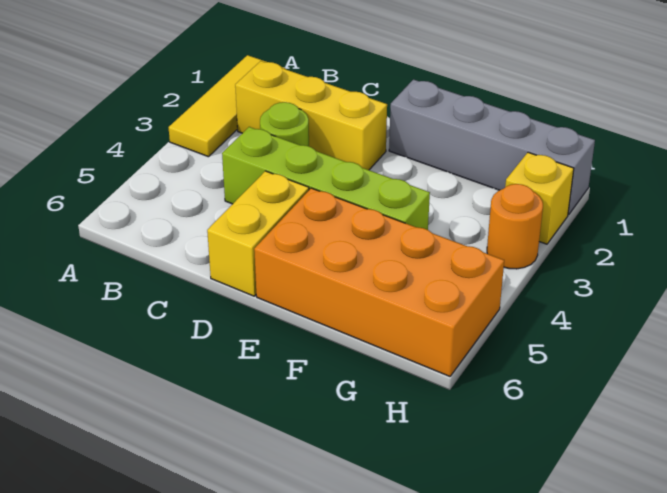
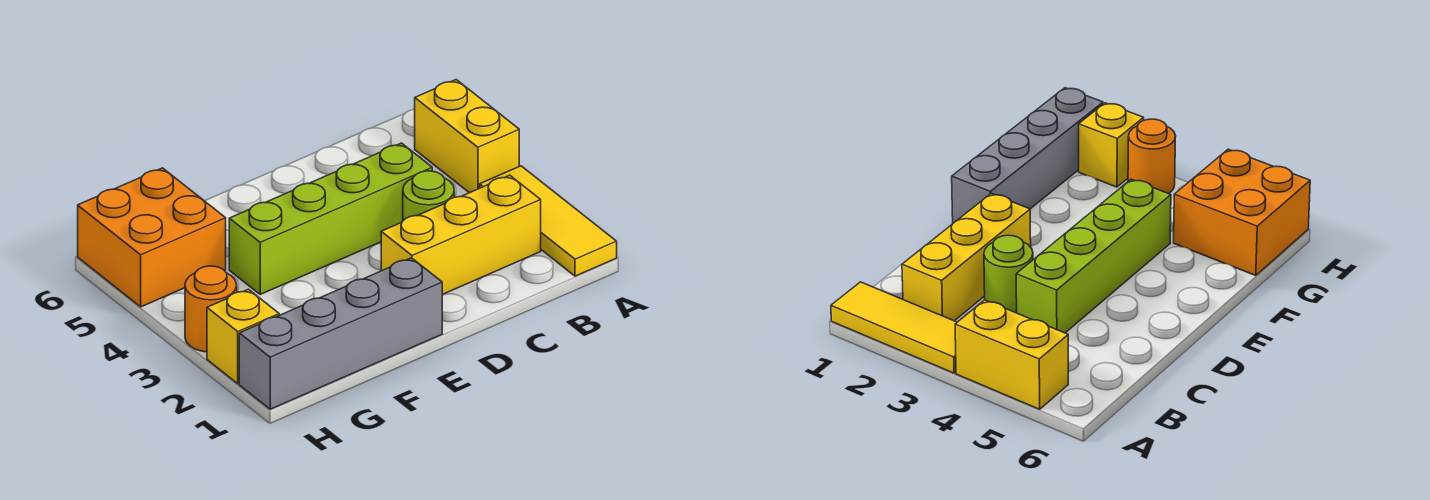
yellow brick D5:D6 level 1 -> yellow brick A4:A5 level 1
orange brick E5:H6 level 1 -> orange brick G5:H6 level 1

